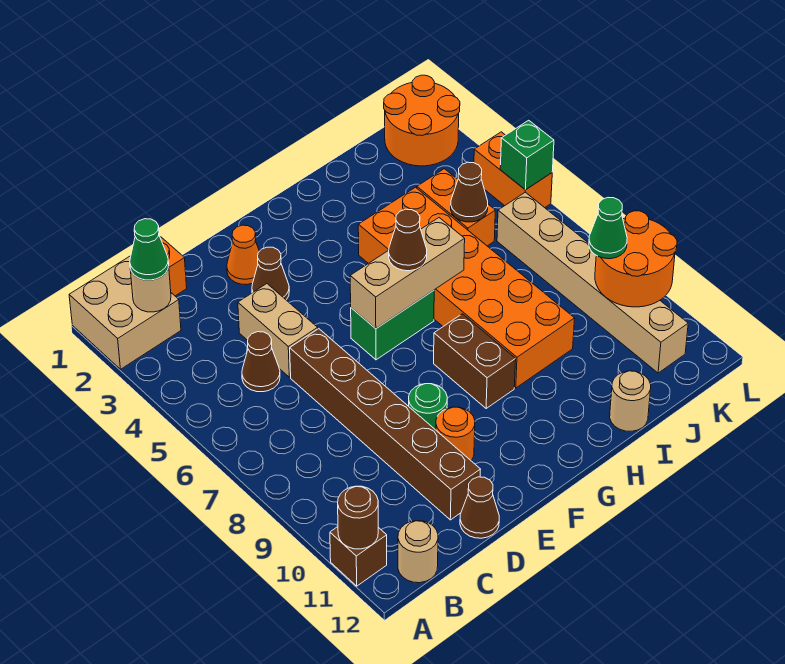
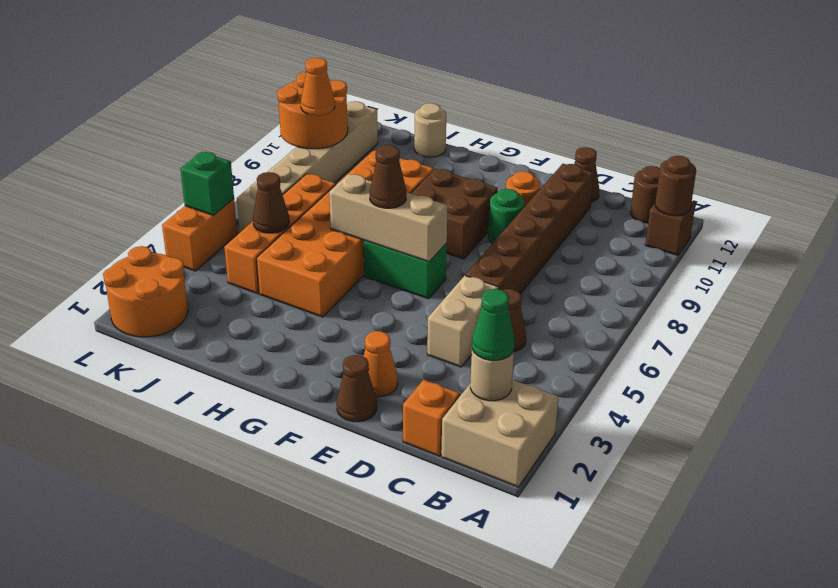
tan round brick B12 level 1 -> brown round brick B12 level 1
brown cone E3 level 1 -> brown cone E1 level 1
brown brick G8:G9 level 1 -> brown brick F8:G9 level 1
orange brick J4:J5 level 1 -> orange brick J4:J7 level 1
green cone K9 level 3 -> orange cone K9 level 3

